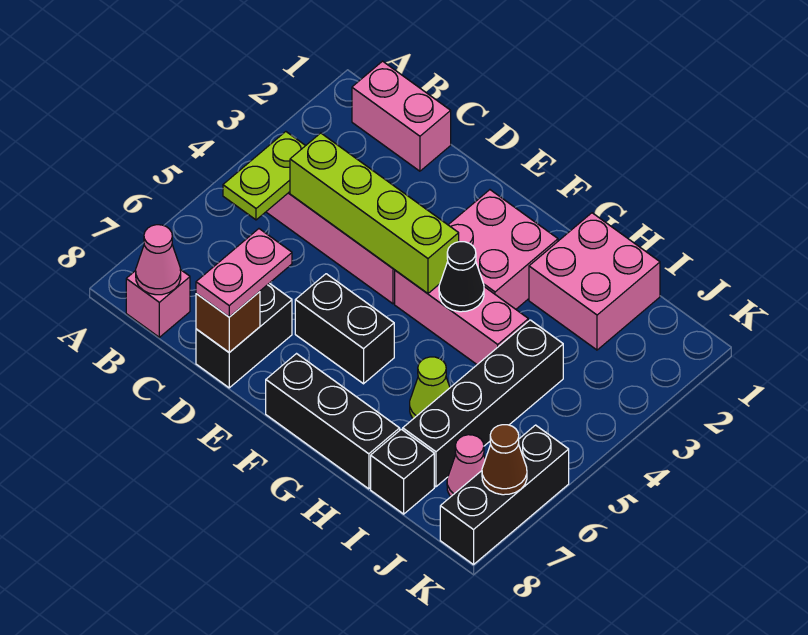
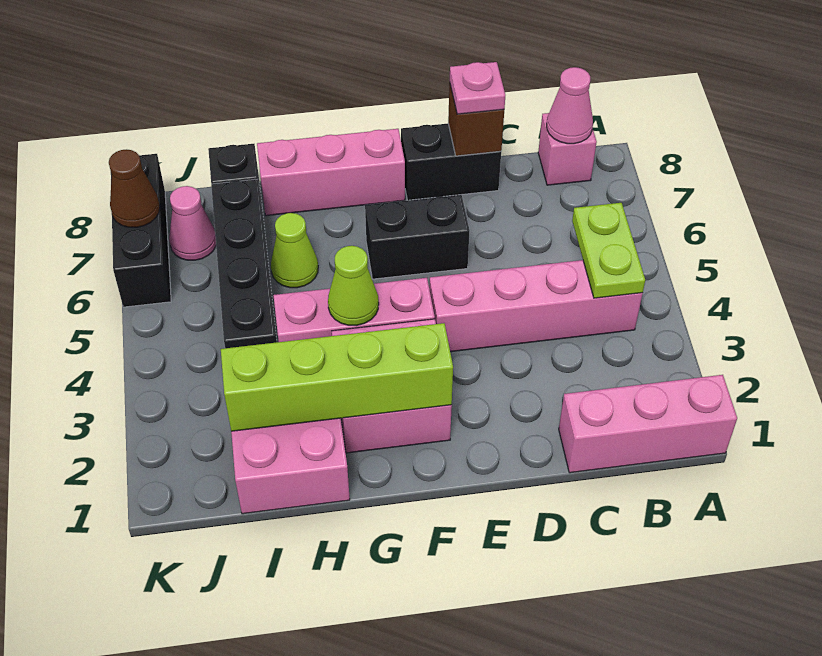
pink brick B1:C1 level 1 -> pink brick A1:C1 level 1
lime brick C4:F4 level 2 -> lime brick F2:I2 level 2
black brick D7:D8 level 1 -> black brick D8:E8 level 1
pink plate D7:D8 level 3 -> pink plate D8 level 3
black brick F8:H8 level 1 -> pink brick F8:H8 level 1
black cone G4 level 2 -> lime cone G4 level 2

